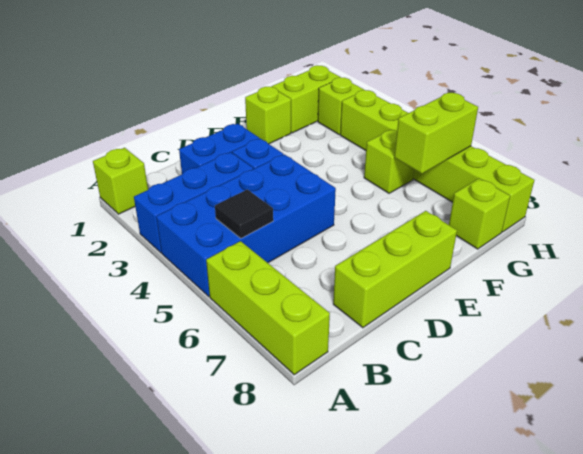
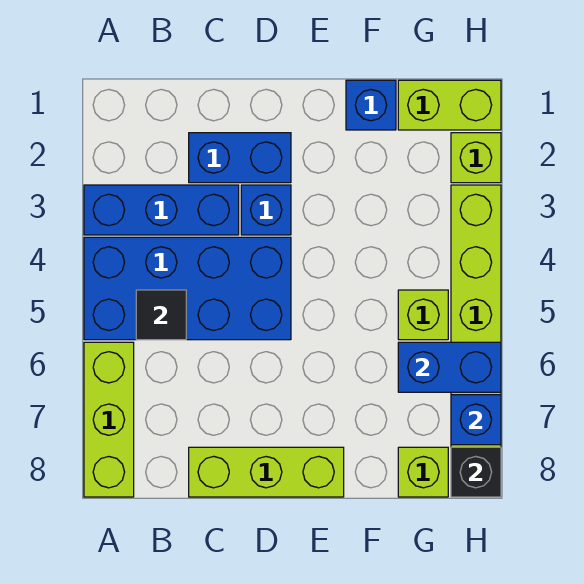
lime brick A1 level 1 -> none
lime brick F1 level 1 -> blue brick F1 level 1
lime brick G6:H6 level 2 -> blue brick G6:H6 level 2
none -> blue brick H7 level 2
none -> black brick H8 level 2

